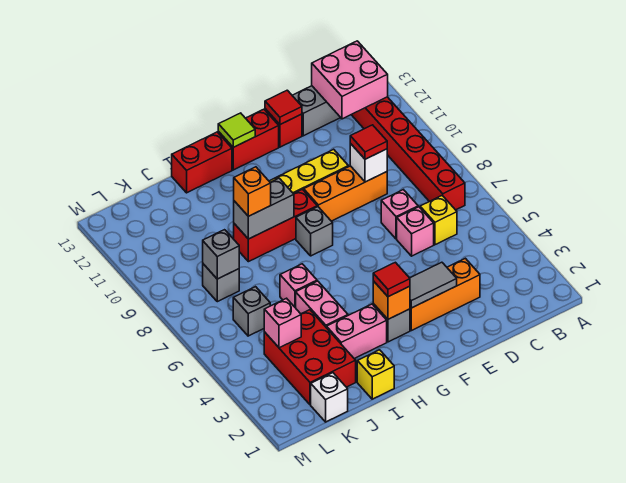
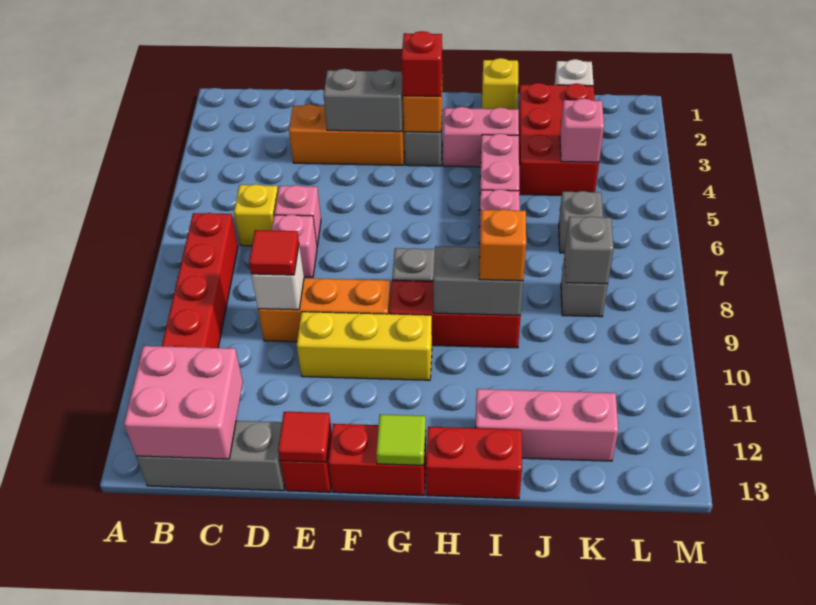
grey tile E3:F3 level 2 -> grey brick E3:F3 level 2
red tile G3 level 3 -> red brick G3 level 3
none -> pink brick I12:K12 level 1

